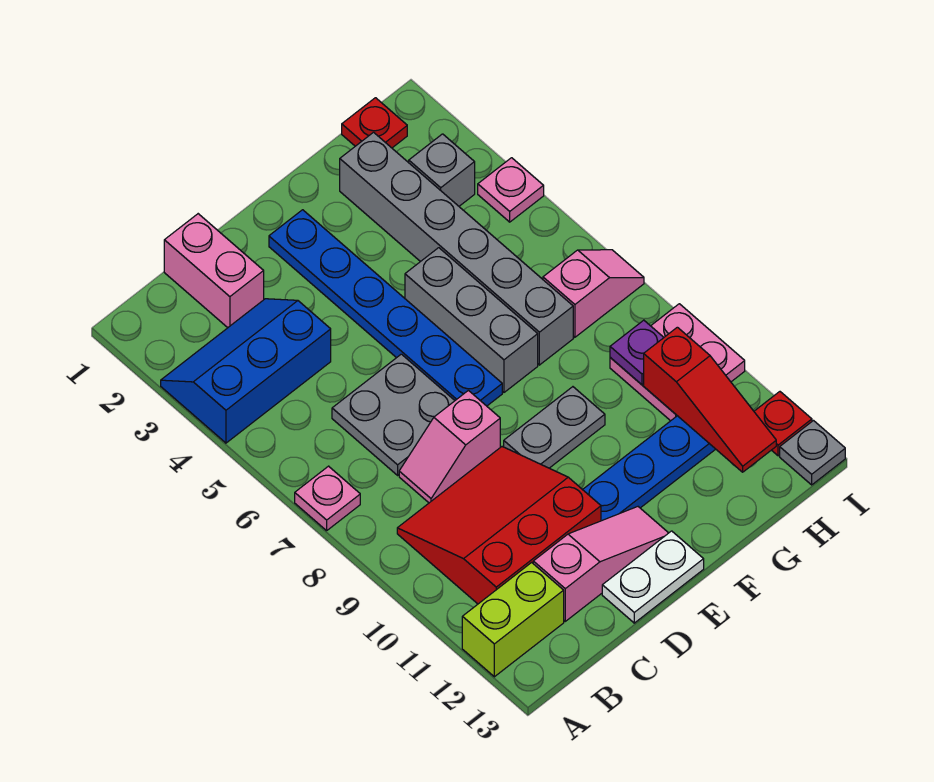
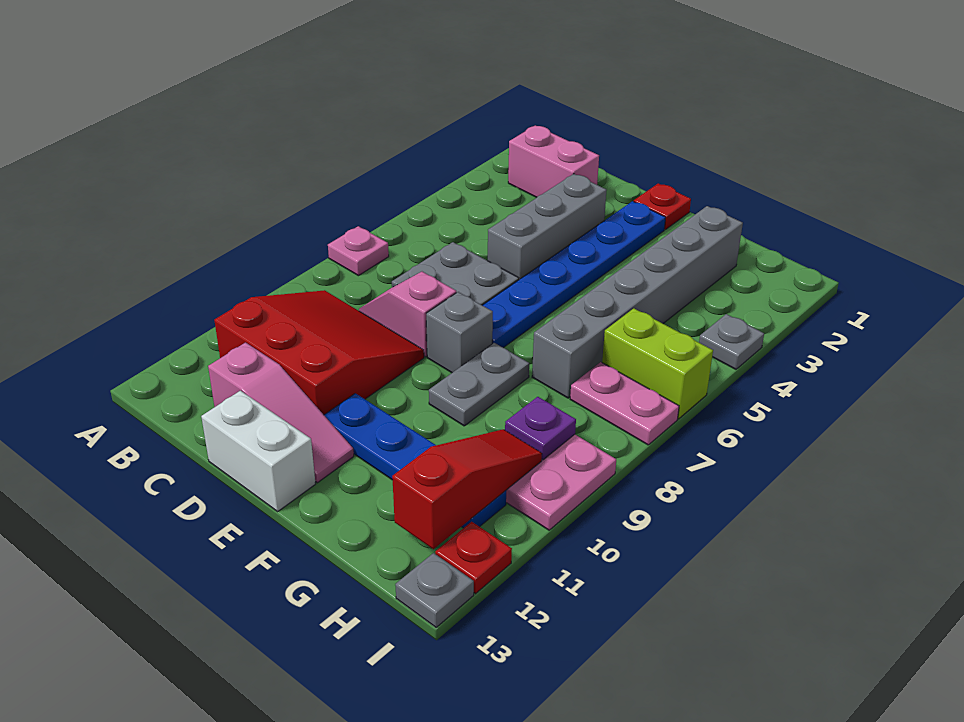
blue slope A3:C4 level 1 top 4 -> none
lime brick A12:B12 level 1 -> lime brick H6:I6 level 1
pink brick C1:C2 level 1 -> pink brick B2:C2 level 1
white plate D13:E13 level 1 -> white brick D13:E13 level 1
grey plate E9:F9 level 1 -> grey plate F8:F9 level 1
grey brick F5:F7 level 1 -> grey brick D3:D5 level 1
red plate H1 level 1 -> red plate E1 level 1
grey brick H3 level 1 -> grey brick E8 level 1
pink slope H7:I7 level 1 top H -> pink plate H7:I7 level 1
red slope H10:H12 level 2 top 10 -> red slope H10:H12 level 2 top 12
pink plate I4 level 1 -> grey plate I4 level 1

